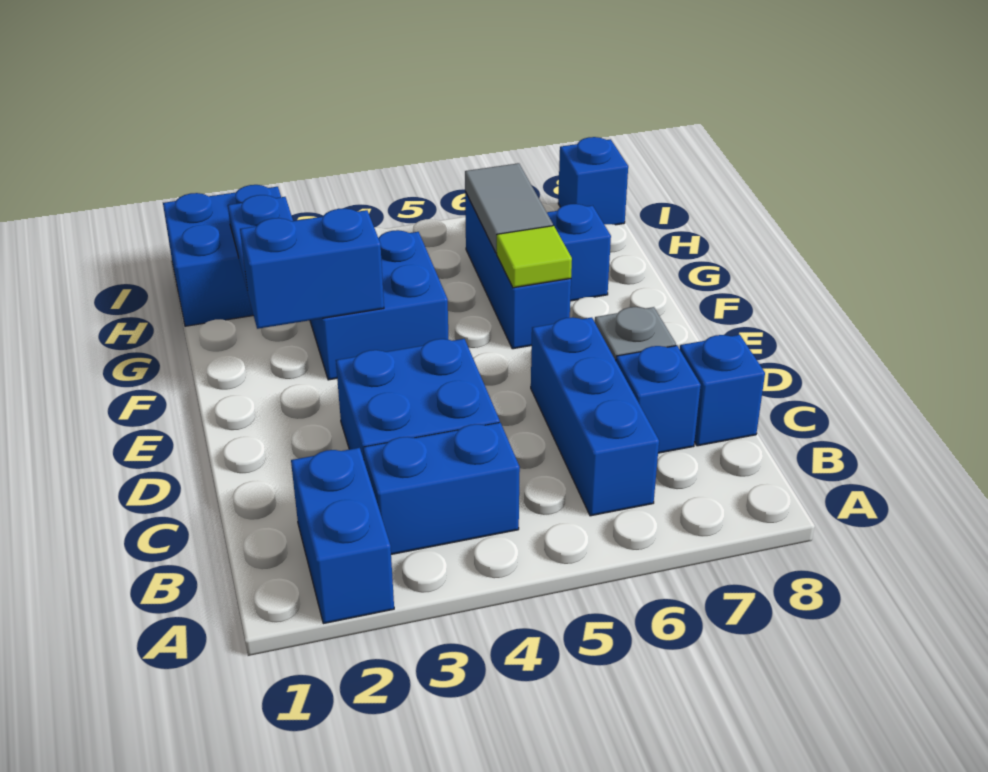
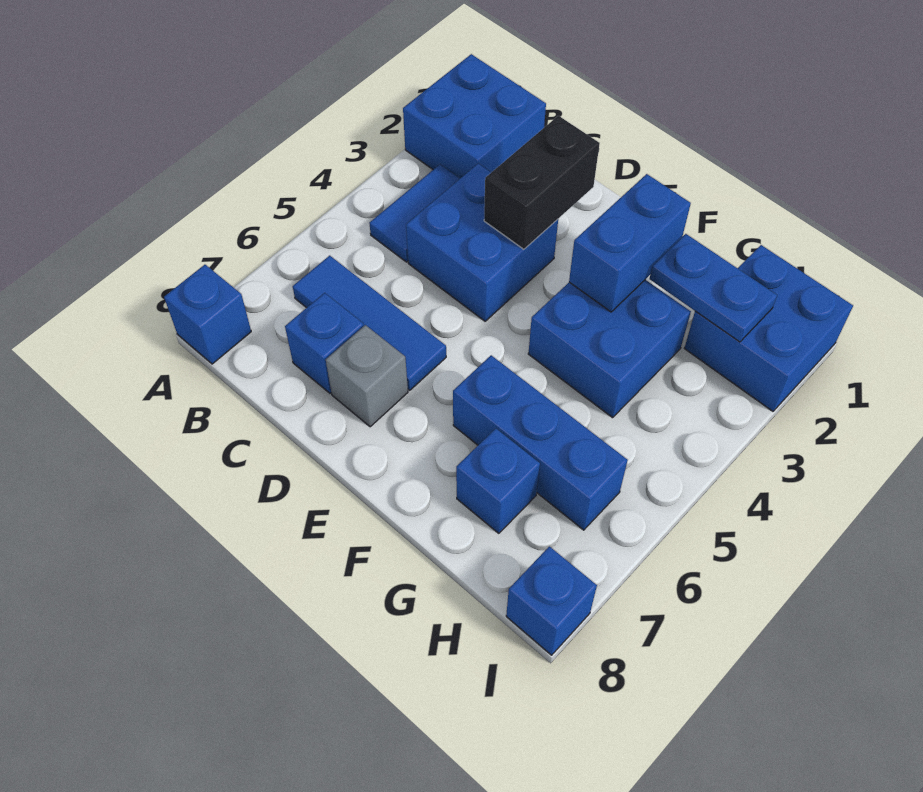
blue brick A2:B2 level 1 -> blue brick A1:B2 level 1
blue brick B3:B4 level 1 -> blue tile B3:B4 level 1
blue brick B6:D6 level 1 -> blue tile B6:D6 level 1
blue brick C8 level 1 -> blue brick A8 level 1
none -> black brick D2:D3 level 2
lime tile F6 level 2 -> none
grey tile G6:H6 level 2 -> none

